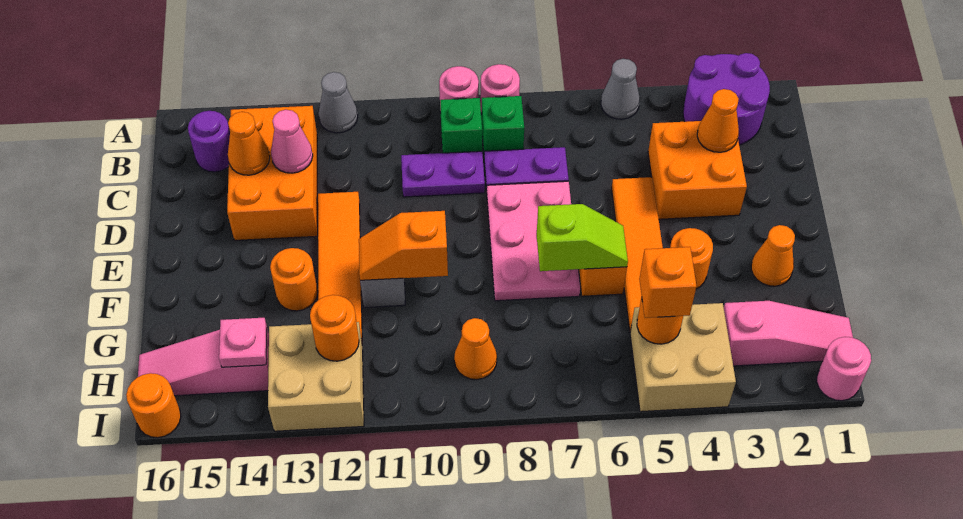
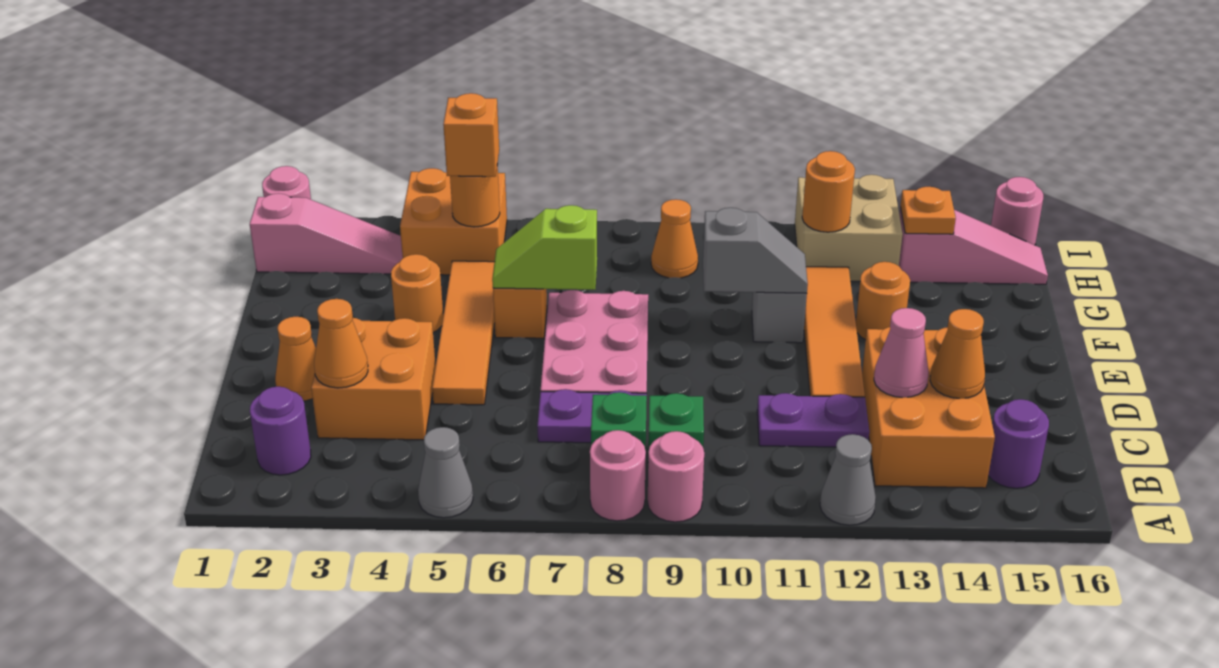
purple round brick A2:B3 level 1 -> purple round brick B2 level 1
purple plate C9:C10 level 1 -> purple plate C11:C12 level 1
orange cone F2 level 1 -> orange cone D2 level 1
orange slope F10:F11 level 2 top 10 -> grey slope F10:F11 level 2 top 10
pink slope H1:H3 level 1 top 3 -> pink slope H1:H3 level 1 top 1
tan brick H4:I5 level 1 -> orange brick H4:I5 level 1
pink plate H14 level 2 -> orange plate H14 level 2
orange round brick I16 level 1 -> pink round brick I16 level 1

